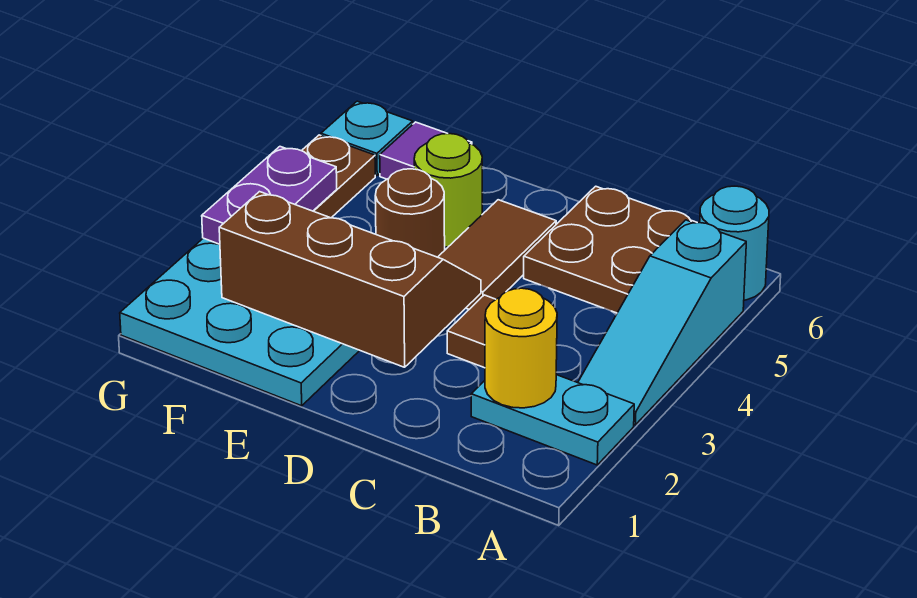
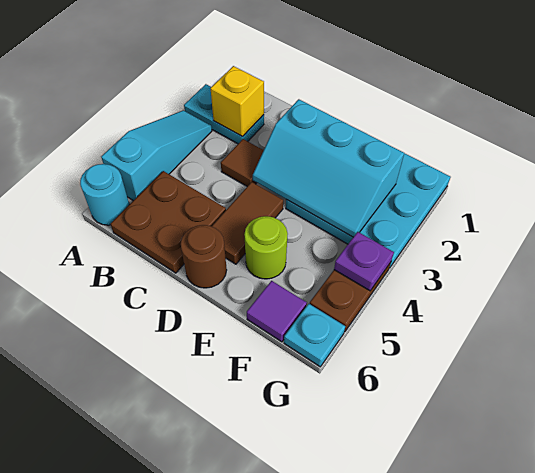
yellow round brick B2 level 2 -> yellow brick B2 level 2
brown slope D2:F3 level 2 top 2 -> cyan slope D2:F3 level 2 top 2
brown round brick E4 level 1 -> brown round brick D6 level 1
purple plate G3:G4 level 2 -> purple plate G4 level 2

